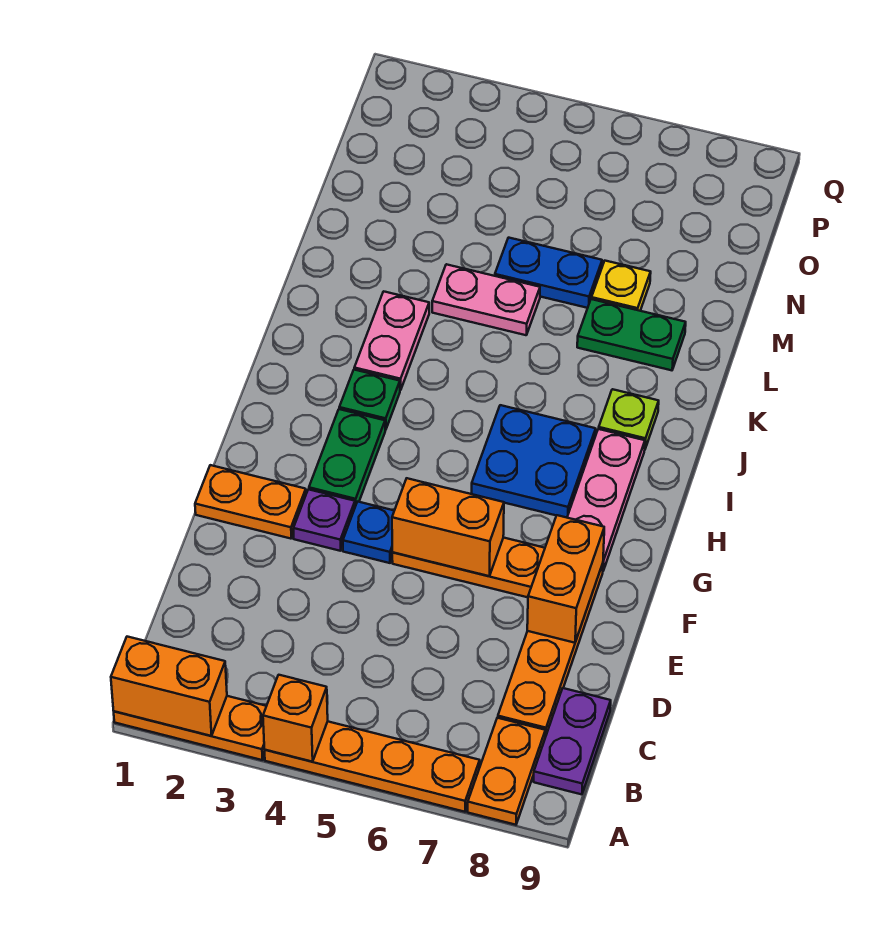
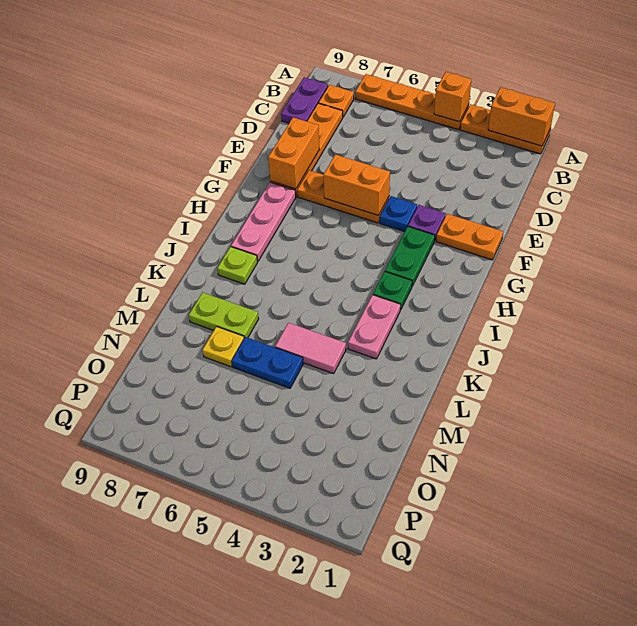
orange plate A8:B8 level 1 -> orange plate B8 level 1
blue plate H6:I7 level 1 -> none
pink plate L4:L5 level 1 -> pink tile L4:L5 level 1
green plate L7:L8 level 1 -> lime plate L7:L8 level 1

